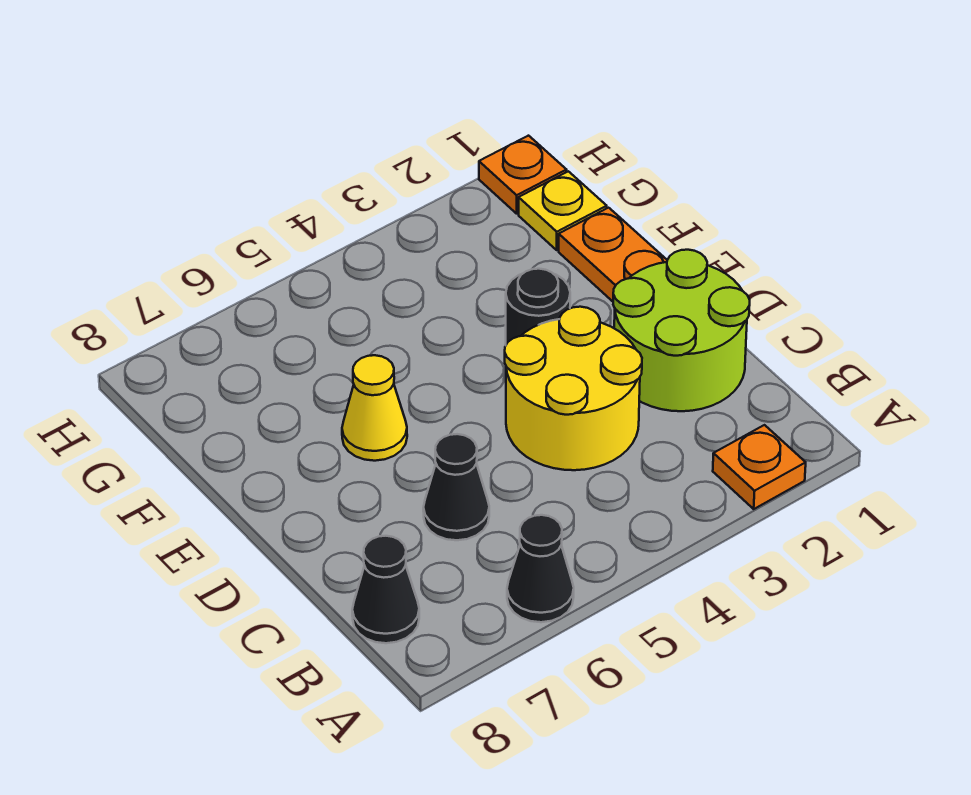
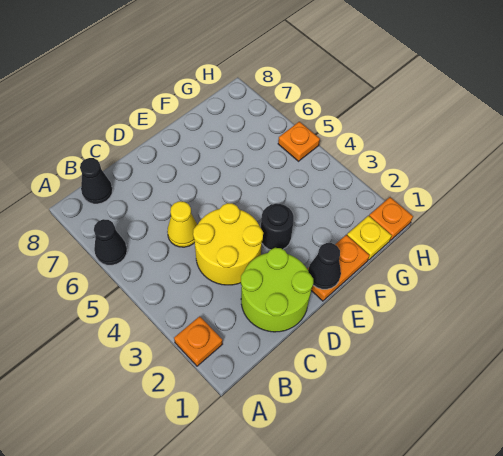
black cone C6 level 1 -> black cone E1 level 2
yellow cone E6 level 1 -> yellow cone C5 level 1
none -> orange plate H5 level 1

